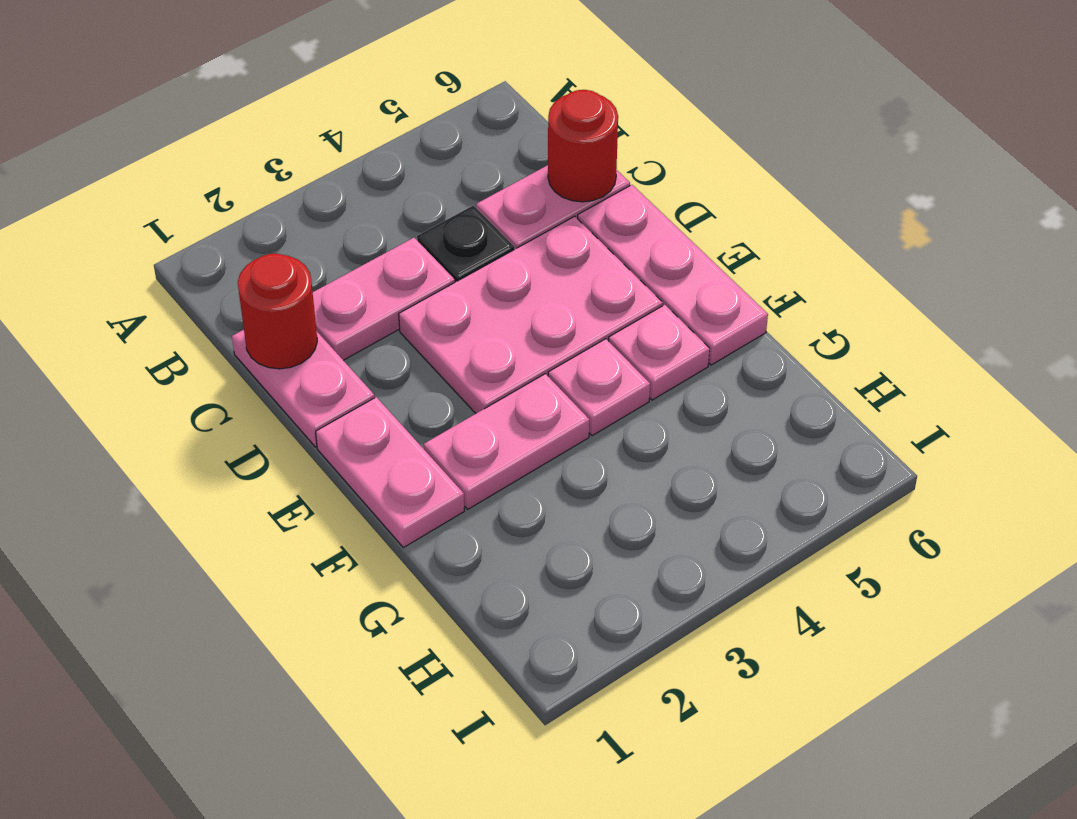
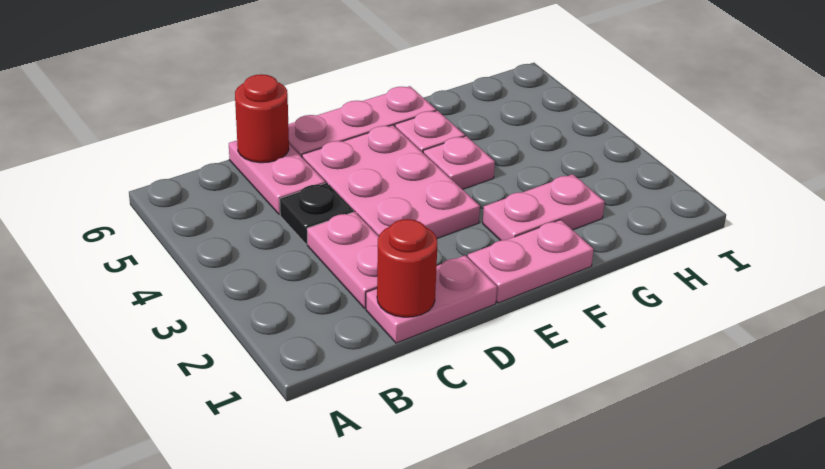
pink plate F2:F3 level 1 -> pink plate F2:G2 level 1

